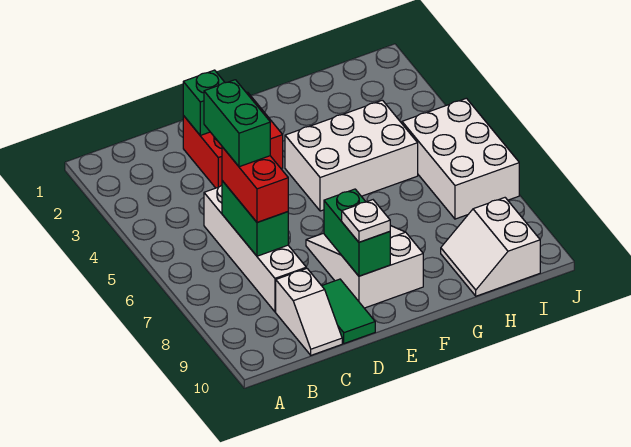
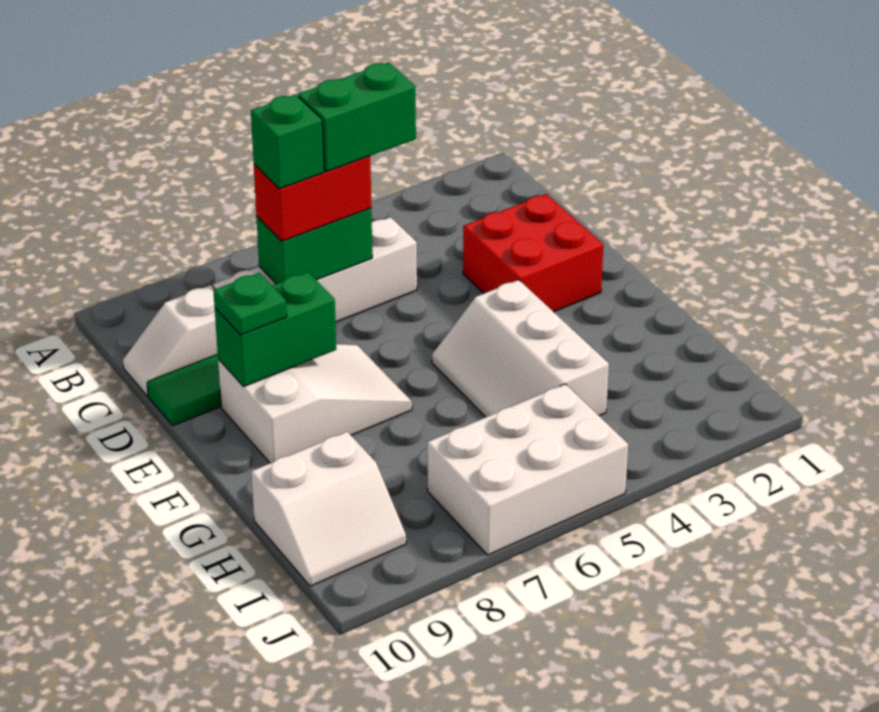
green brick D2 level 2 -> green brick C7 level 4
white plate E9 level 3 -> green plate E9 level 3
white brick F4:H5 level 1 -> white slope F4:H5 level 1 top 4
white slope H9:I10 level 1 top I -> white slope H9:I10 level 1 top H

